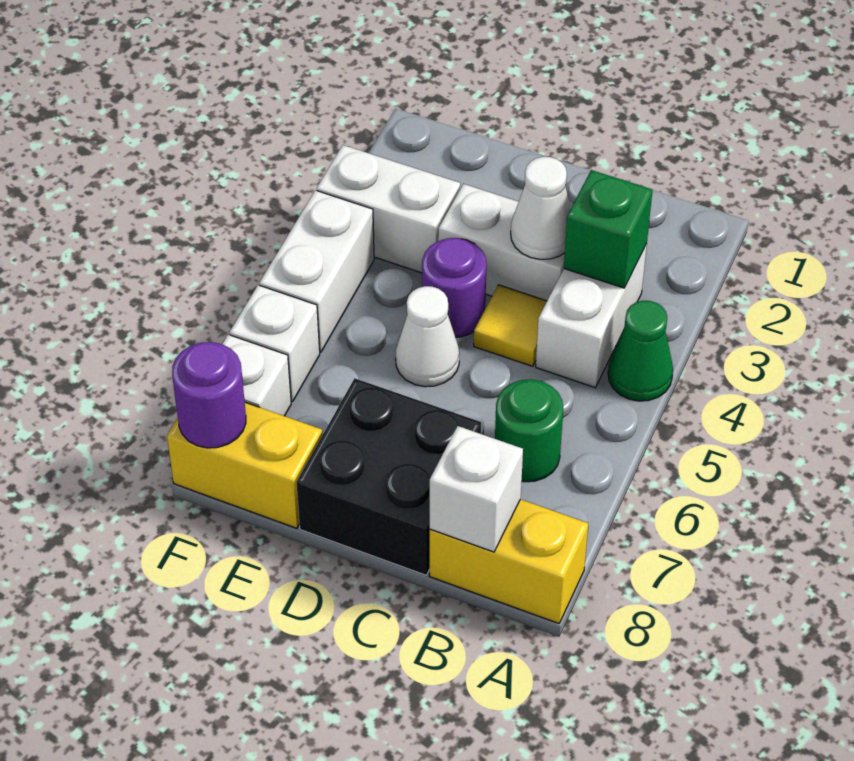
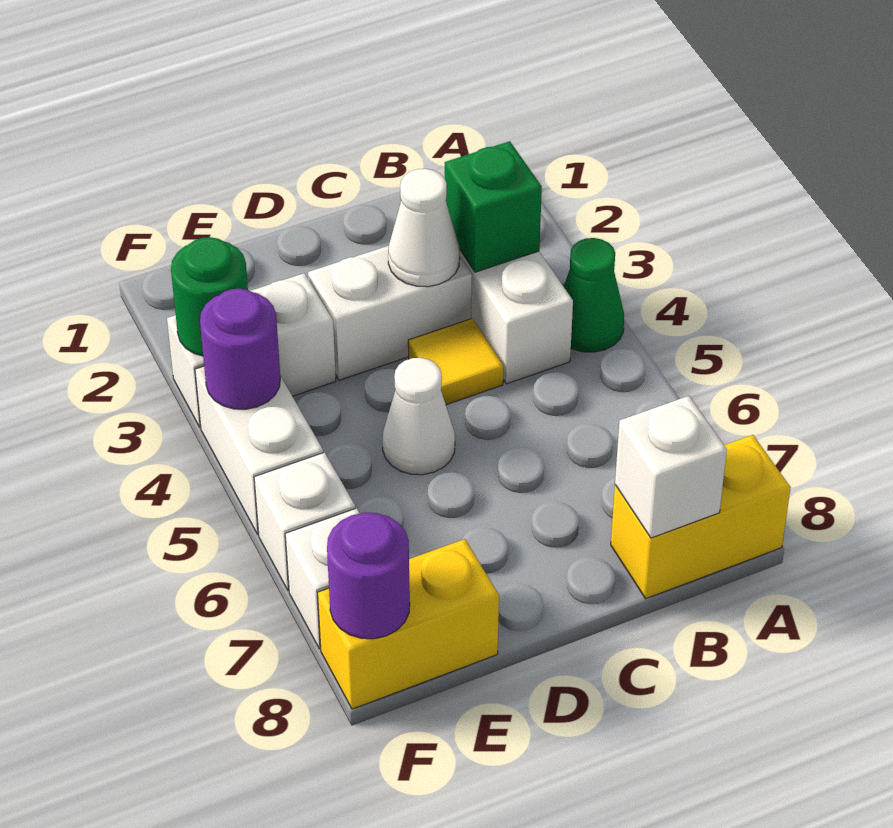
green round brick B6 level 1 -> green round brick F3 level 2
black brick C7:D8 level 1 -> none
purple round brick D4 level 1 -> purple round brick F4 level 2

